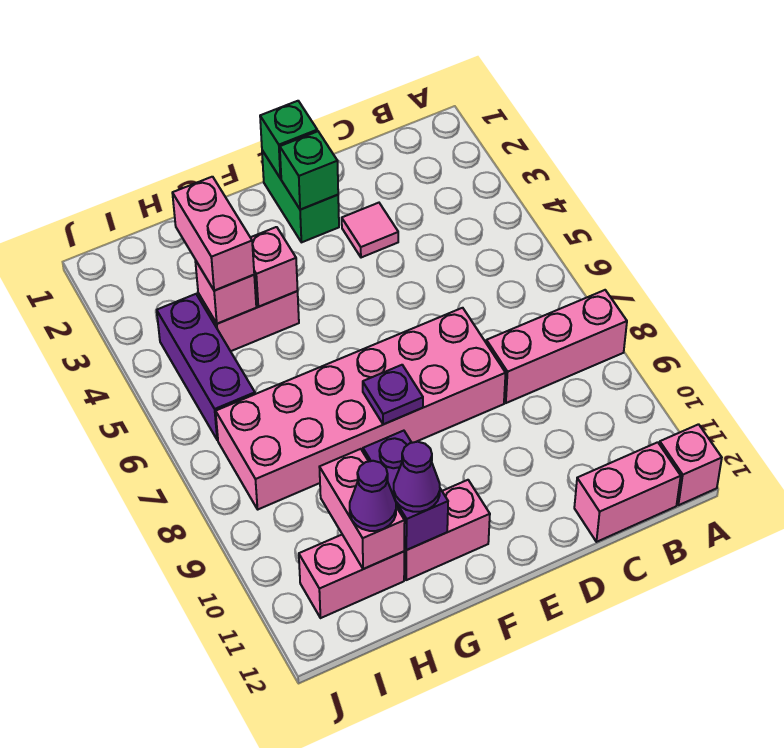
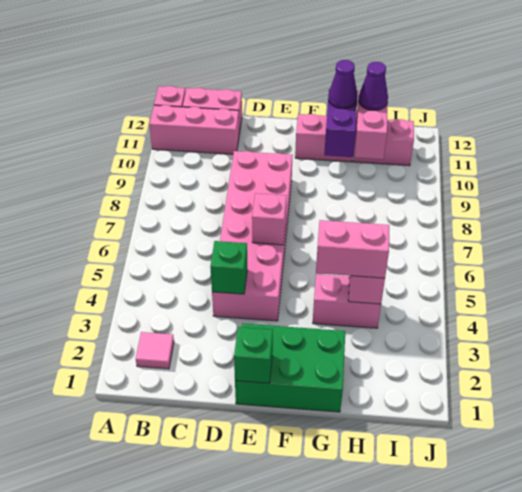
pink brick A8:C8 level 1 -> pink brick A11:C11 level 1
pink tile D3 level 1 -> pink tile B2 level 1
pink brick D7:I8 level 1 -> pink brick D4:E9 level 1
green brick E1:E2 level 1 -> green brick E1:G2 level 1
green brick E2 level 2 -> green brick D4 level 2
purple plate F8 level 2 -> none
pink brick G4 level 2 -> pink brick E6 level 2
pink brick H3:H4 level 3 -> pink brick G4:H4 level 3
purple brick I4:I6 level 1 -> none

